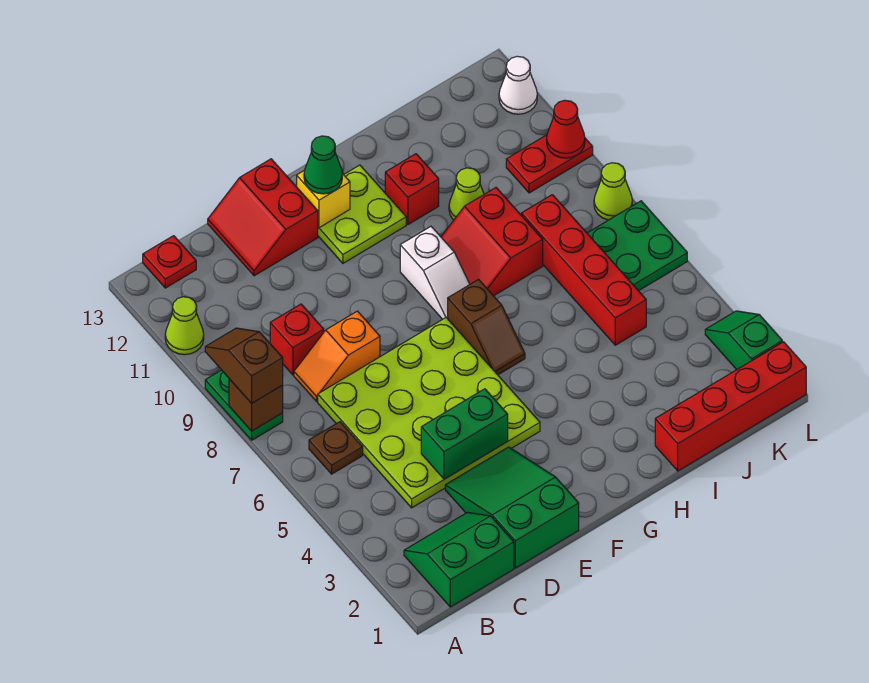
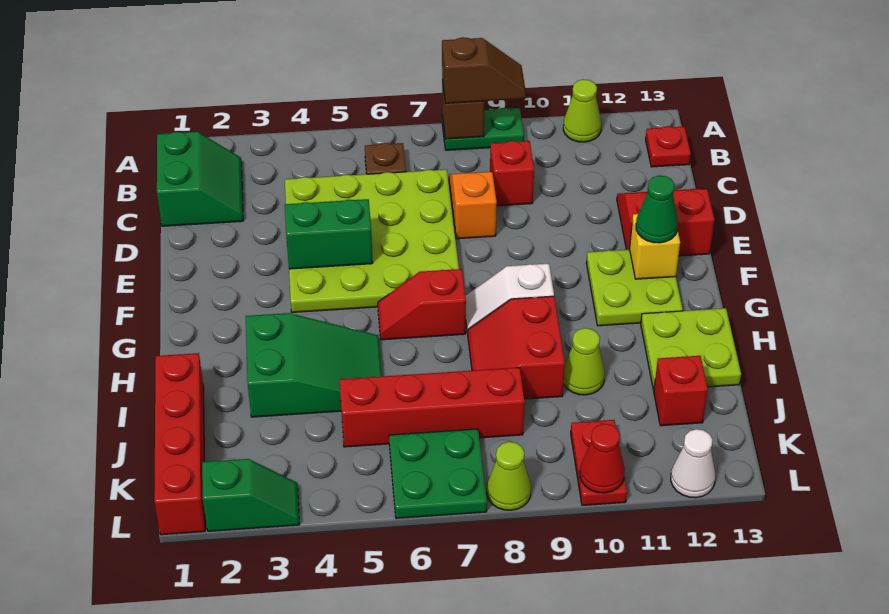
green slope D1:E3 level 1 top 1 -> green slope H3:I5 level 1 top 3
green brick D4:E4 level 2 -> green brick E4:E5 level 2
brown slope G6:G7 level 1 top 7 -> red slope G6:G7 level 1 top 7
red slope H8:I9 level 1 top I -> red slope H8:I9 level 1 top 9
red brick H11 level 1 -> red brick J12 level 1
none -> lime plate H12:I13 level 1

